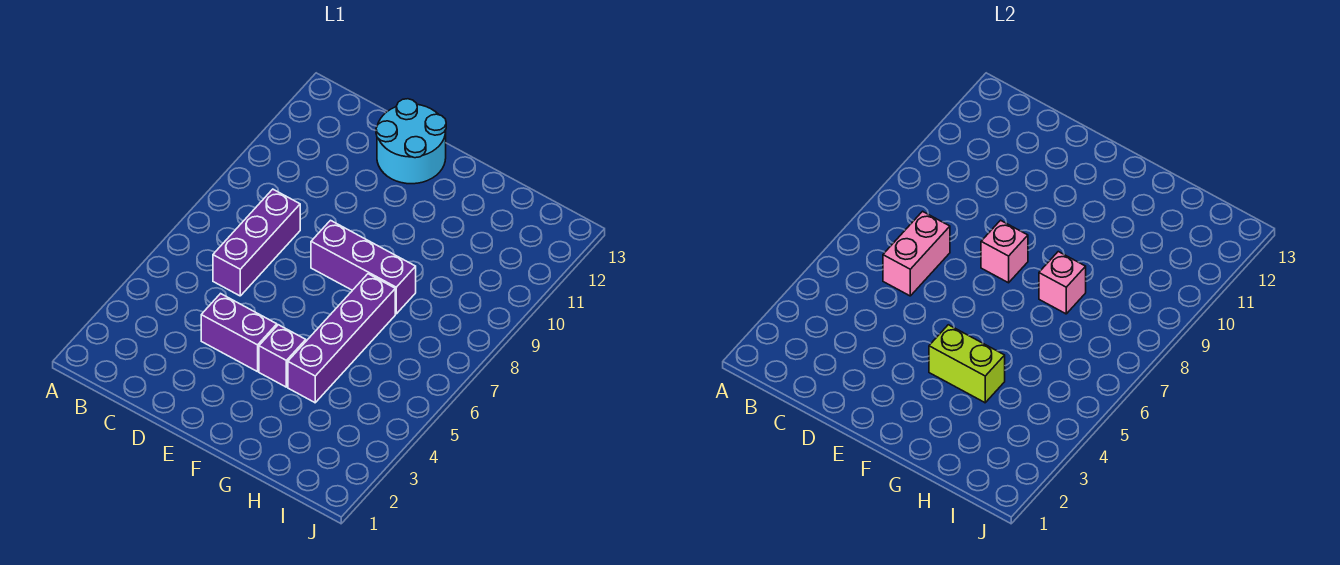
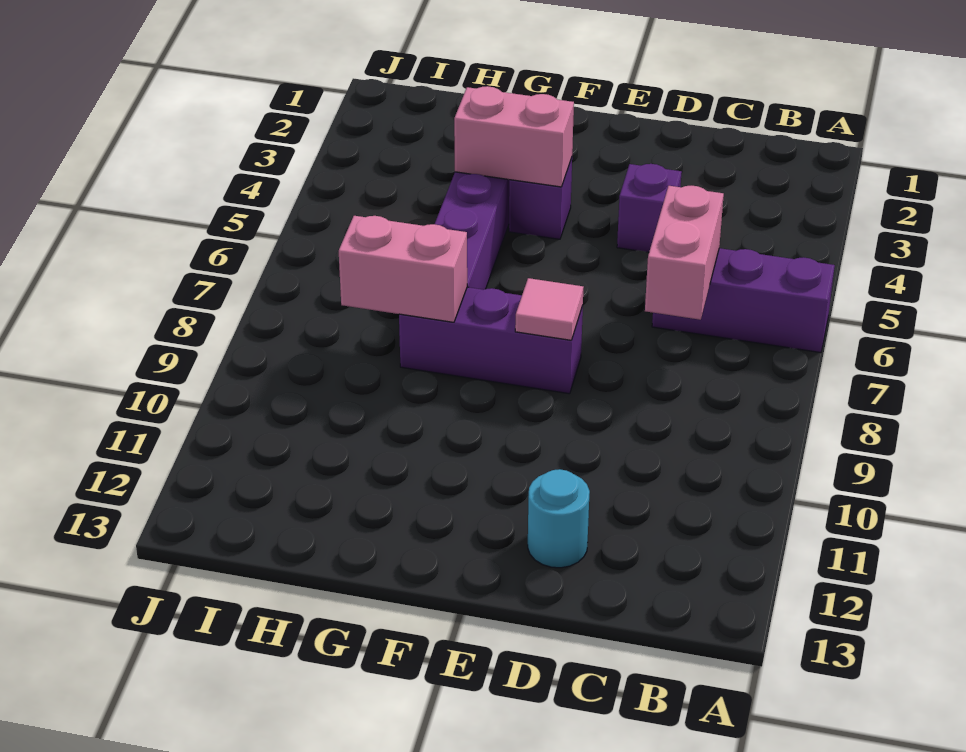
purple brick C6:C8 level 1 -> purple brick A6:C6 level 1
purple brick D4:E4 level 1 -> purple brick D4 level 1
cyan round brick D12:E13 level 1 -> cyan round brick D12 level 1
pink brick E8 level 2 -> pink tile E8 level 2
lime brick F4:G4 level 2 -> pink brick F4:G4 level 2
pink brick G8 level 2 -> pink brick G8:H8 level 2

